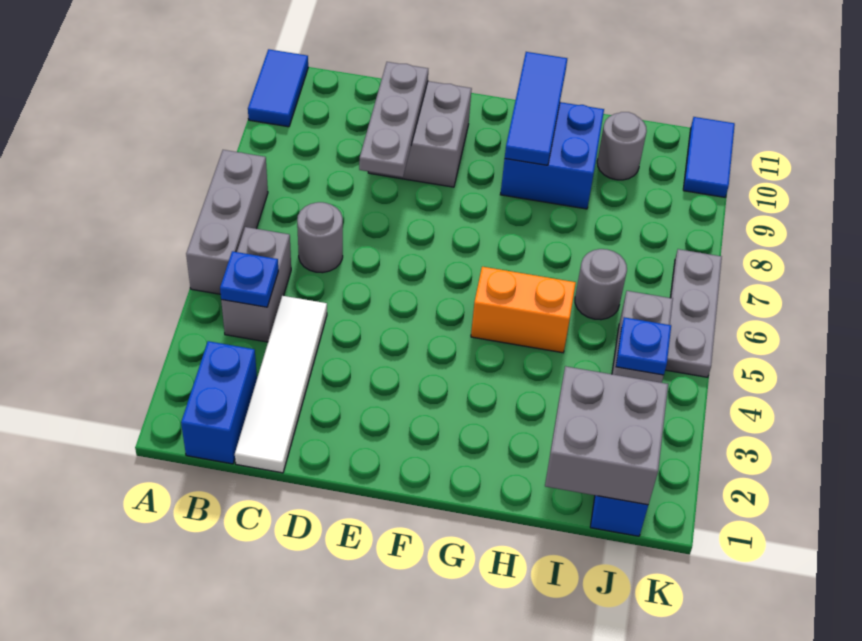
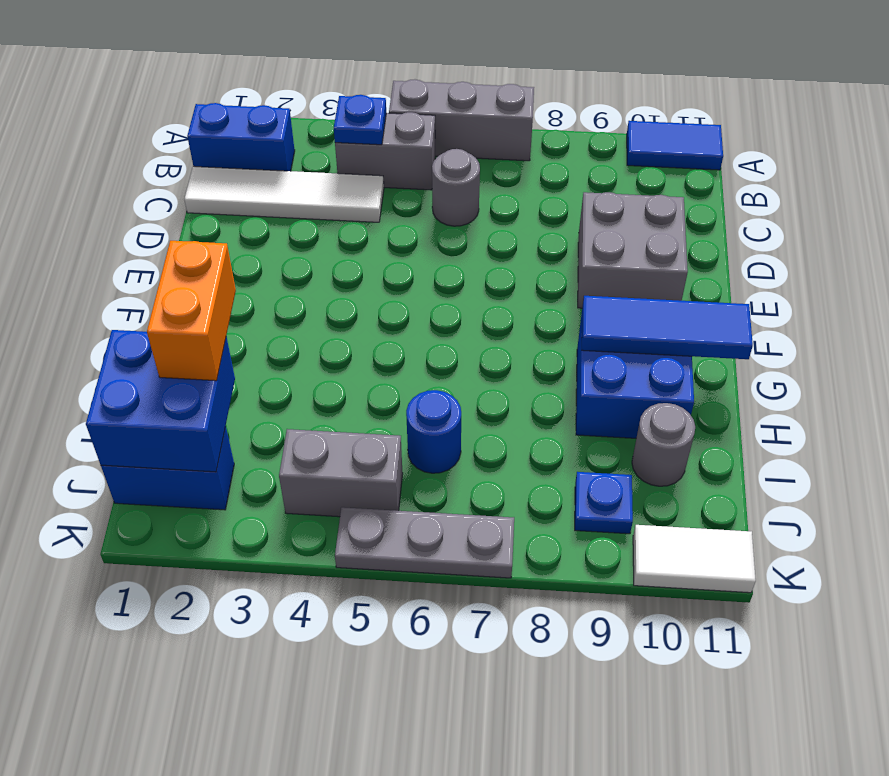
grey plate D8:D10 level 2 -> none
orange brick G5:H5 level 1 -> orange brick H2:I2 level 3
grey brick I1:J2 level 2 -> blue brick I1:J2 level 2
grey round brick I6 level 1 -> blue round brick I6 level 1
blue plate J4 level 2 -> blue plate J9 level 1
blue tile K10:K11 level 1 -> white tile K10:K11 level 1

